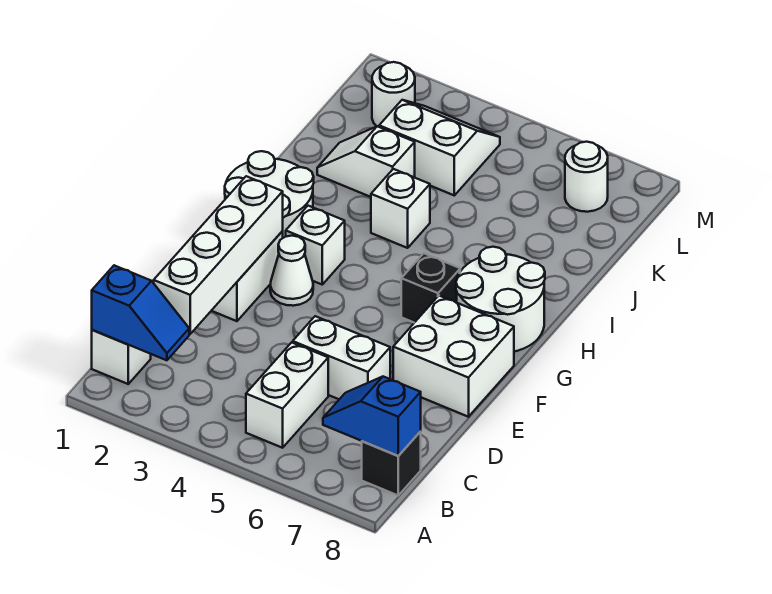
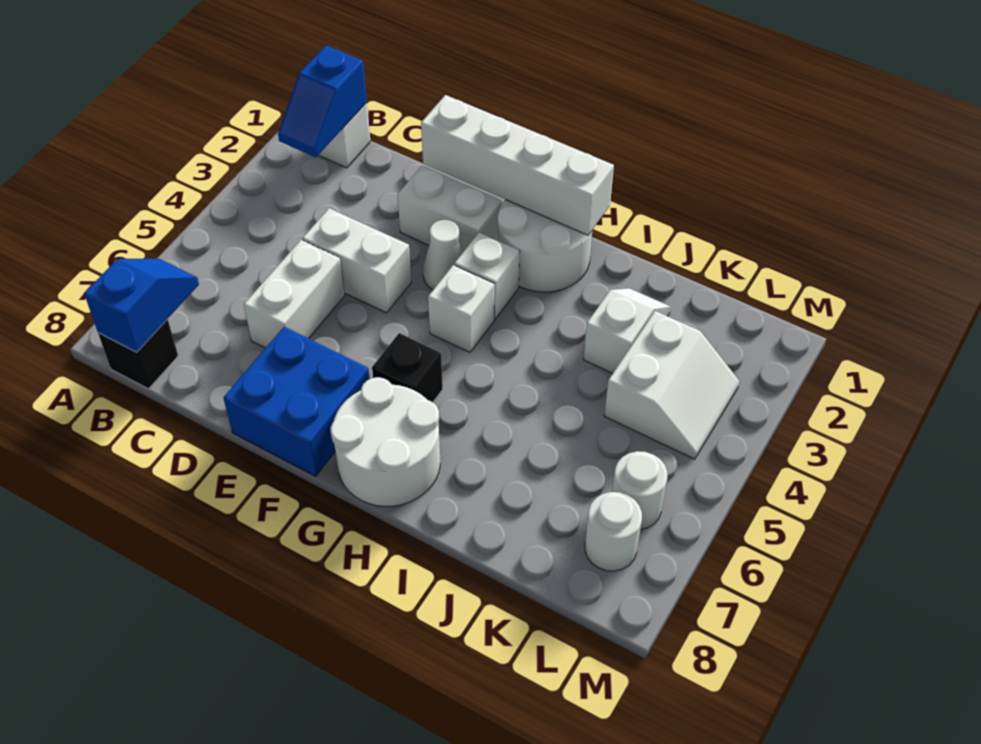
white brick B5:C5 level 1 -> white brick D4:E4 level 1
white brick C2:F2 level 2 -> white brick E1:H1 level 2
white brick E7:F8 level 1 -> blue brick E7:F8 level 1
white brick I4 level 1 -> white brick G4 level 1
white round brick L2 level 1 -> white round brick L6 level 1

